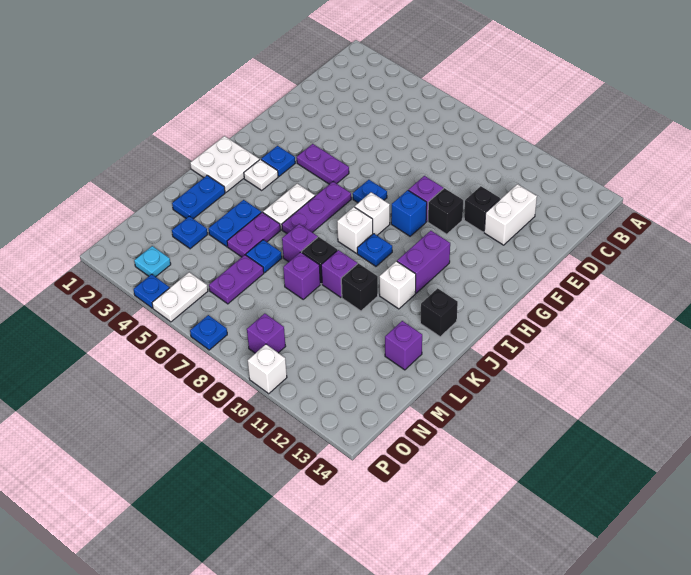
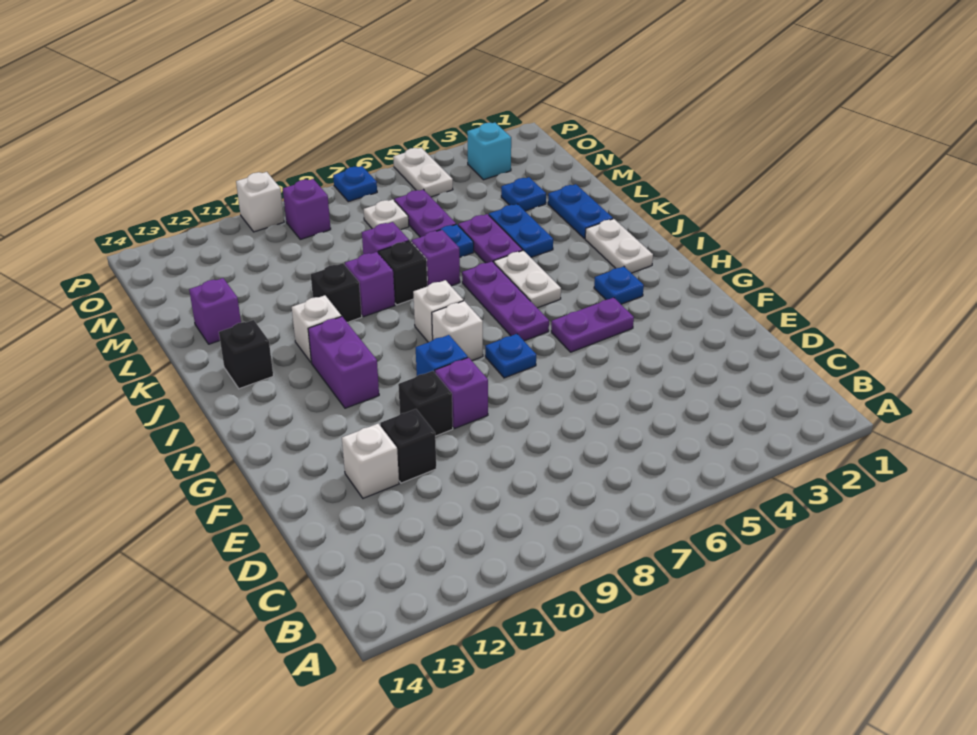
white brick D12:E12 level 1 -> white brick E12 level 1
white plate I1:J2 level 1 -> white plate I2:J2 level 1
white plate I3 level 1 -> white plate N7 level 1
blue plate I9 level 1 -> none
cyan plate O3 level 1 -> cyan brick O3 level 1
blue plate P4 level 1 -> none

